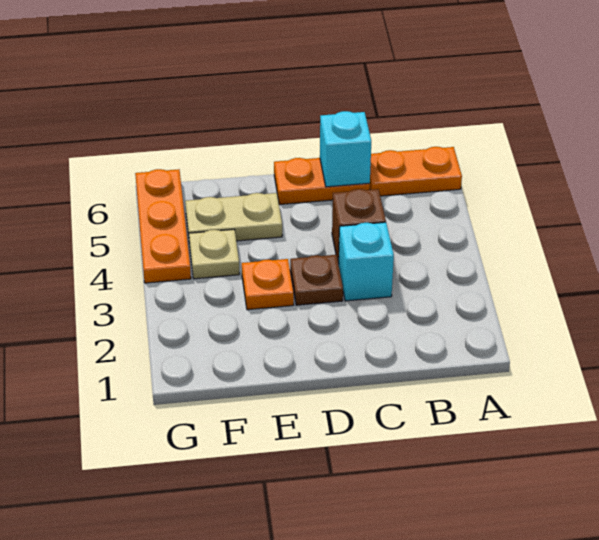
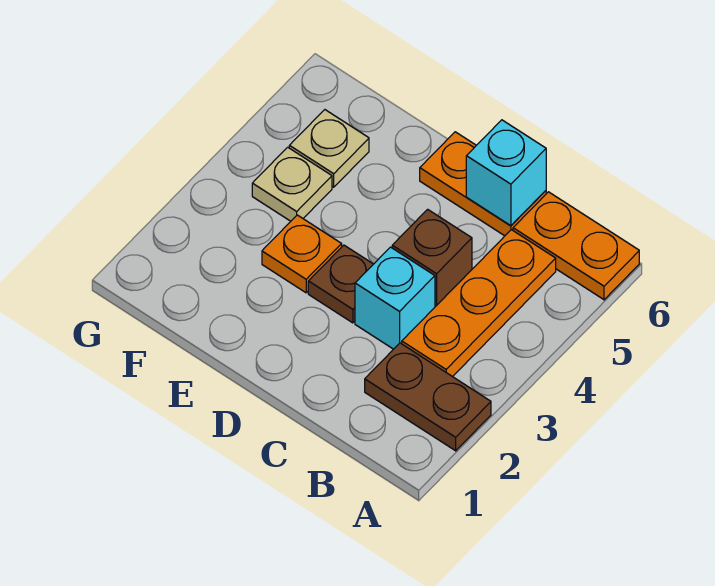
none -> brown plate A2:B2 level 1
tan plate E5:F5 level 1 -> tan plate F5 level 1
orange plate G4:G6 level 1 -> orange plate B3:B5 level 1

